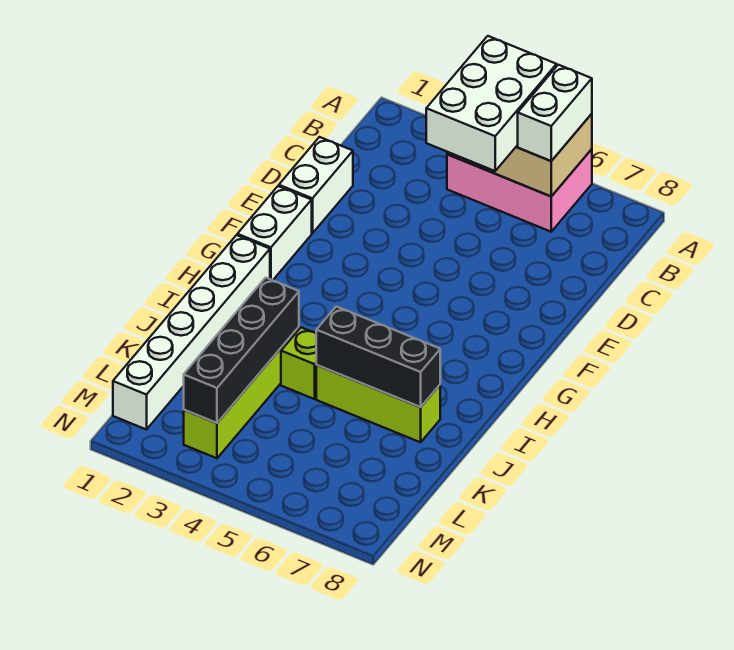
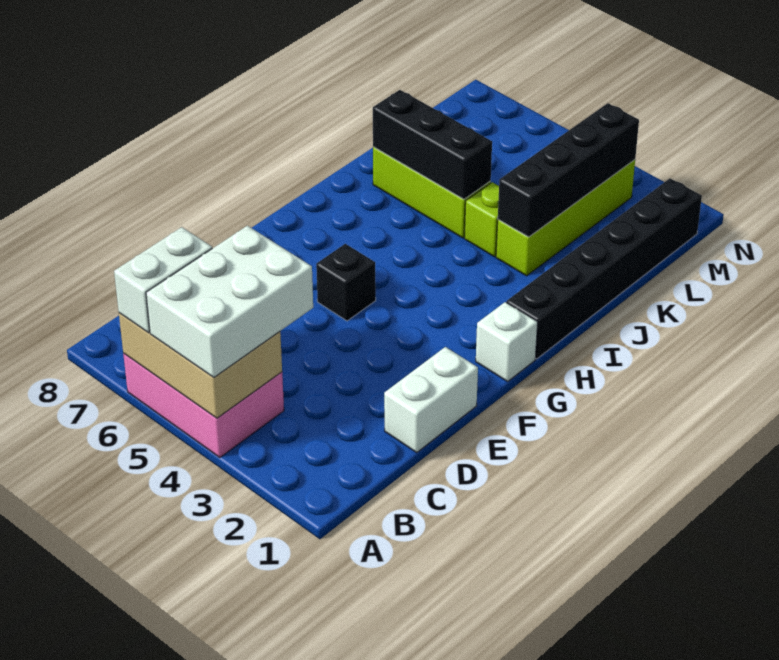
white brick F1:G1 level 1 -> white brick G1 level 1
none -> black brick F5 level 1
white brick H1:M1 level 1 -> black brick H1:M1 level 1

